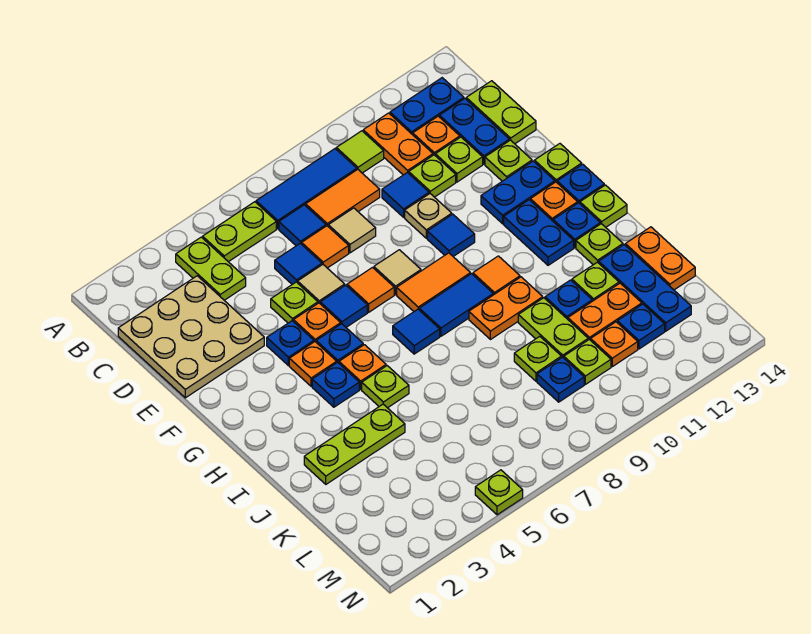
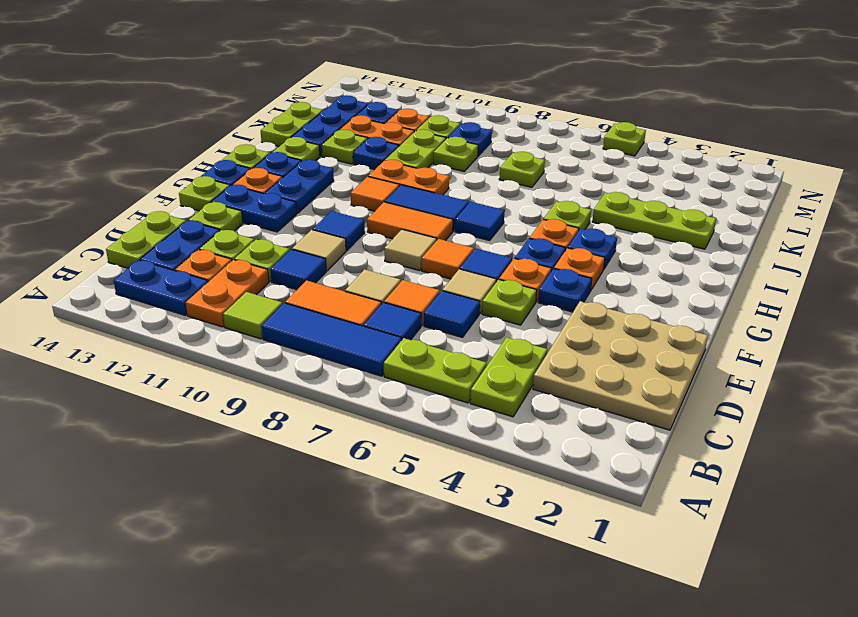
tan plate E10 level 1 -> tan tile E10 level 1
orange plate J14:K14 level 1 -> lime plate J14:K14 level 1
none -> lime plate K7 level 1

